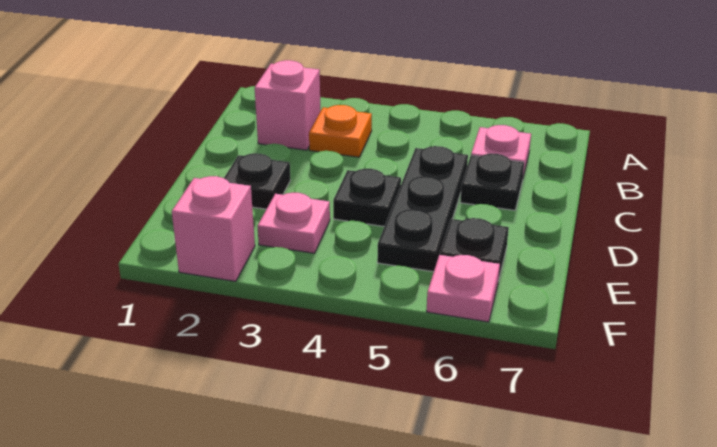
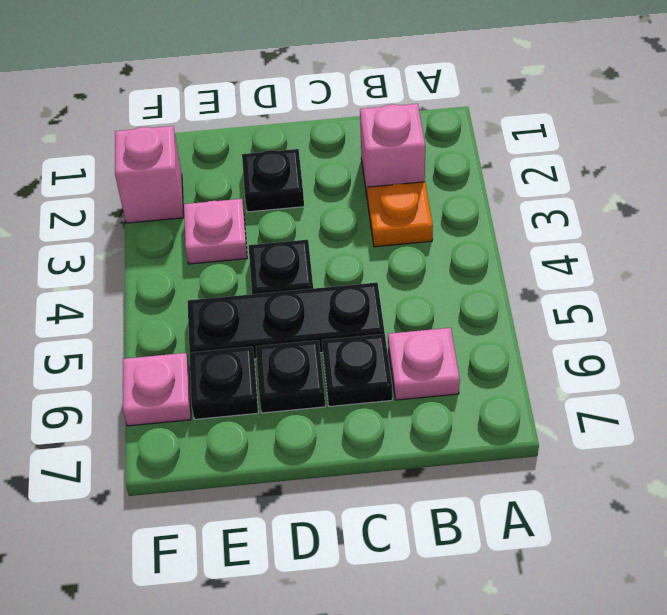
none -> black plate D6 level 1

